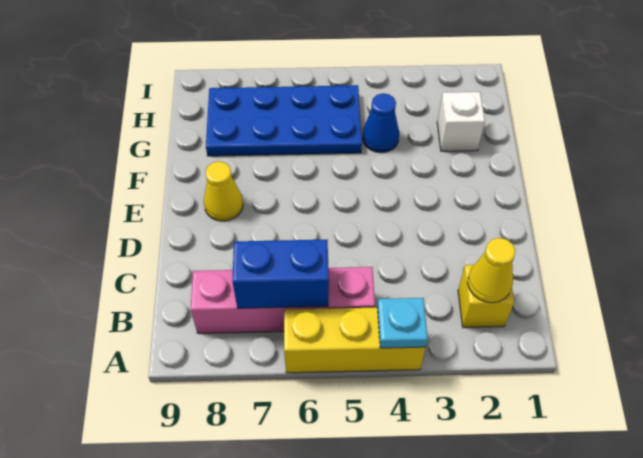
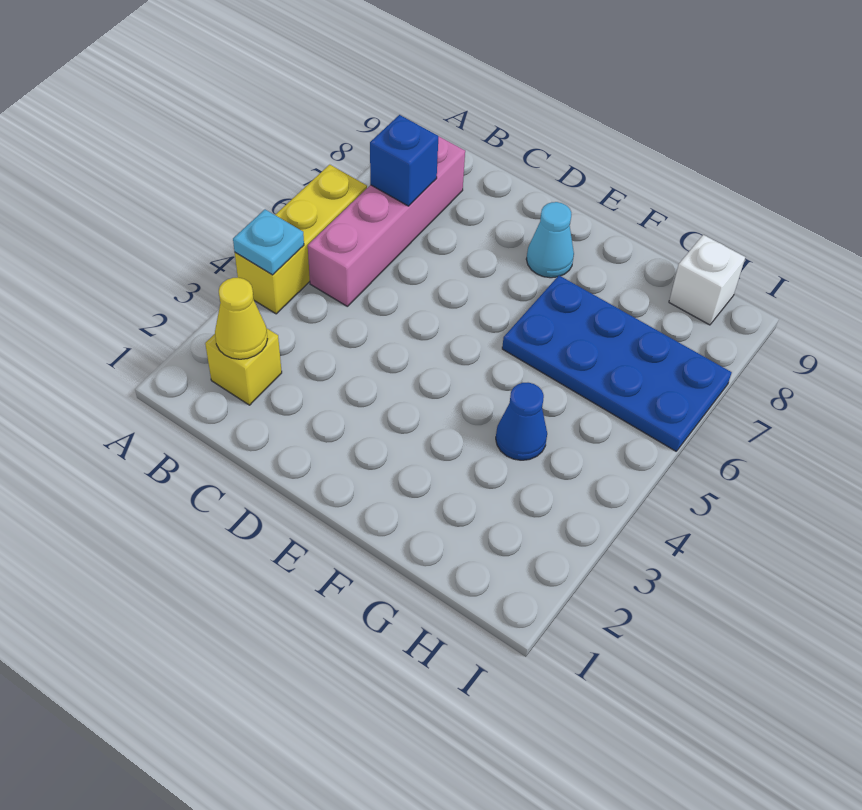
blue brick B6:B7 level 2 -> blue brick B7 level 2
yellow cone E8 level 1 -> cyan cone E8 level 1
white brick G2 level 1 -> white brick H9 level 1
blue plate G5:H8 level 1 -> blue plate F6:I7 level 1

